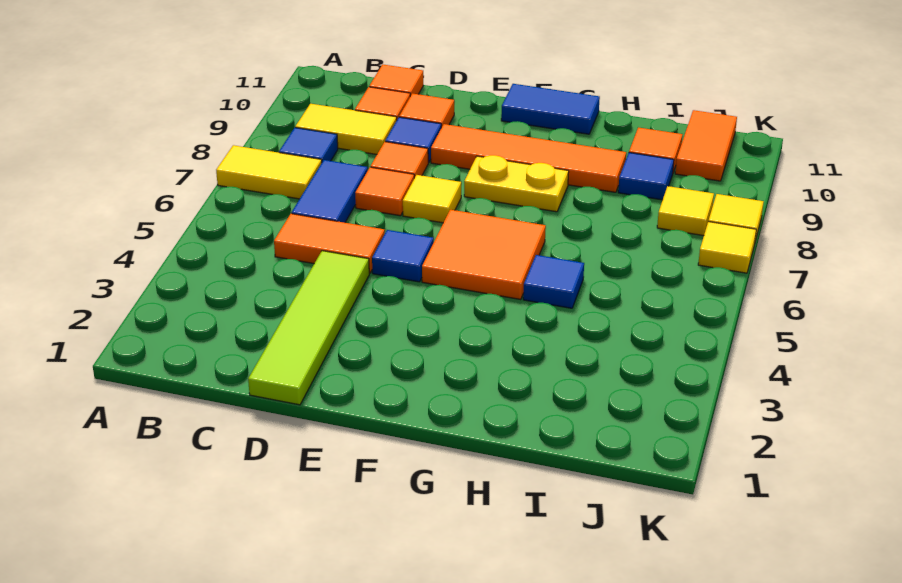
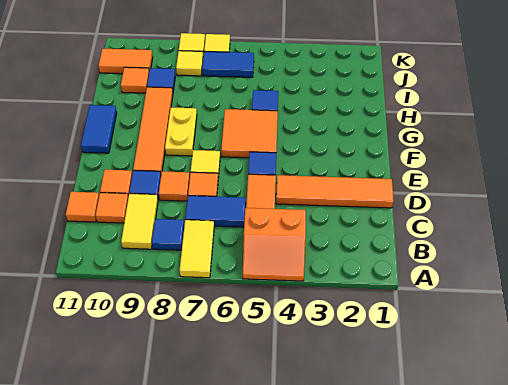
none -> orange slope A4:B5 level 1 top B
lime tile D1:D4 level 1 -> orange tile D1:D4 level 1
none -> blue tile J6:J7 level 1

